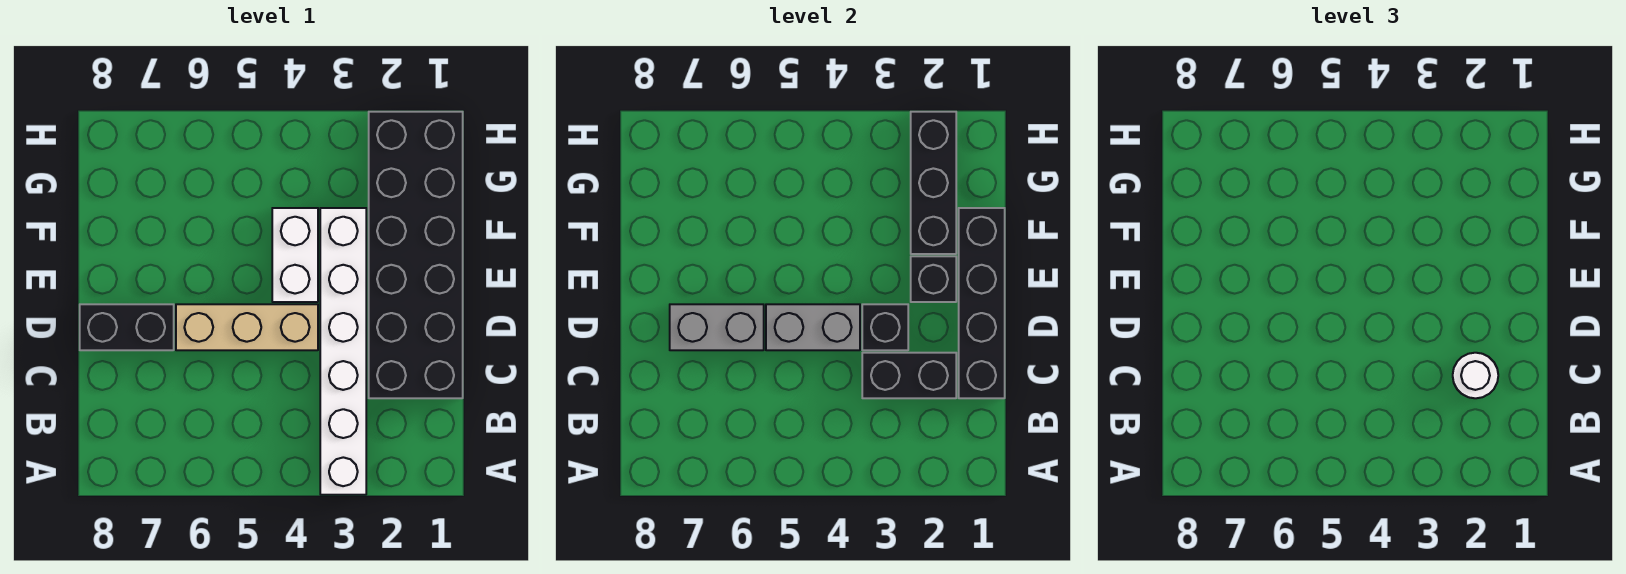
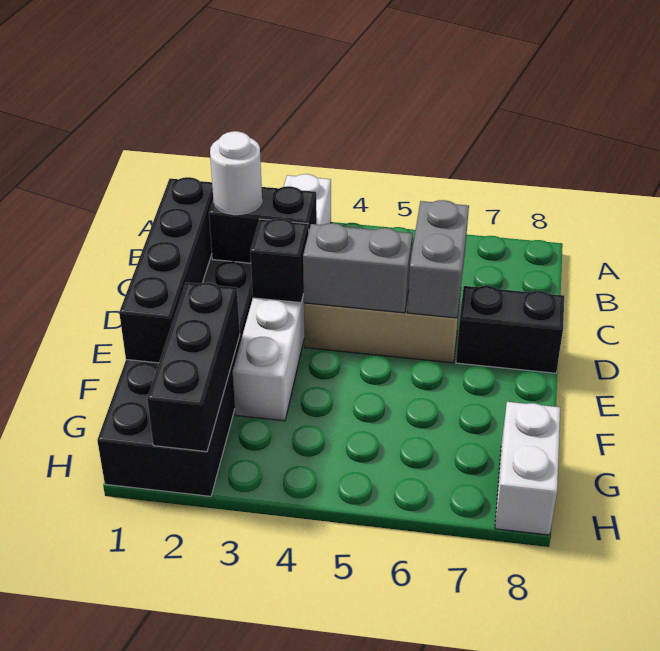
grey brick D6:D7 level 2 -> grey brick C6:D6 level 2
black brick E2 level 2 -> none
white brick E4:F4 level 1 -> white brick G8:H8 level 1

